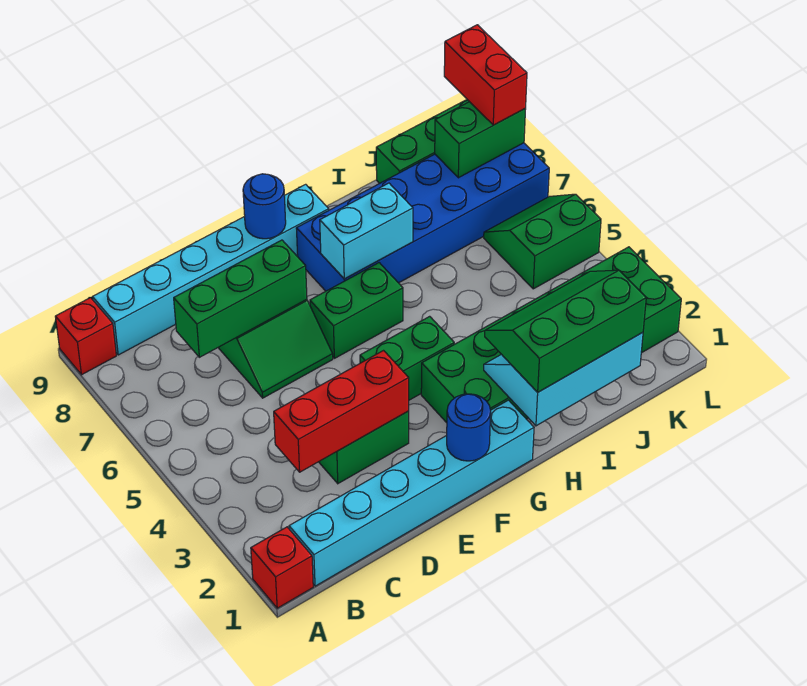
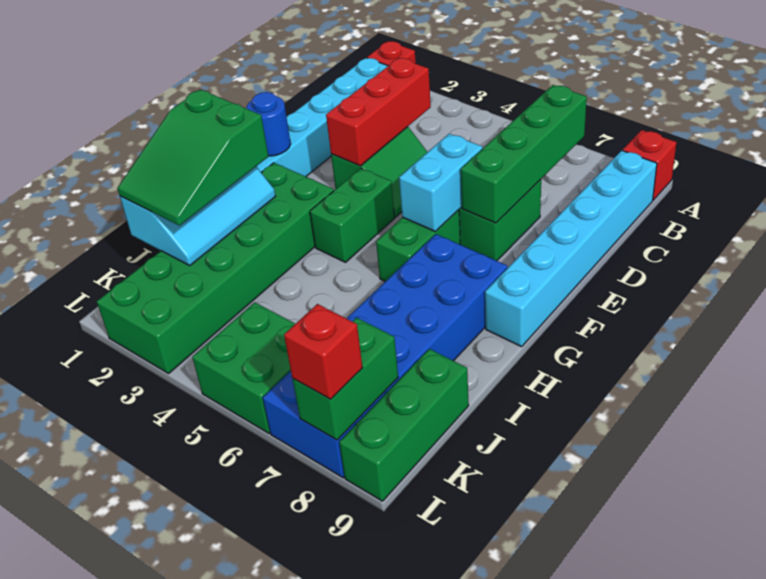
green brick C7:E7 level 2 -> green brick B7:E7 level 2
blue round brick F9 level 2 -> none
cyan brick G7:H7 level 2 -> cyan brick E6:F6 level 2
green slope H1:J2 level 3 top 1 -> green slope H1:J2 level 3 top H
green slope K5:L6 level 1 top 5 -> green brick K5:L6 level 1
red brick L8:L9 level 3 -> red brick L8 level 3

